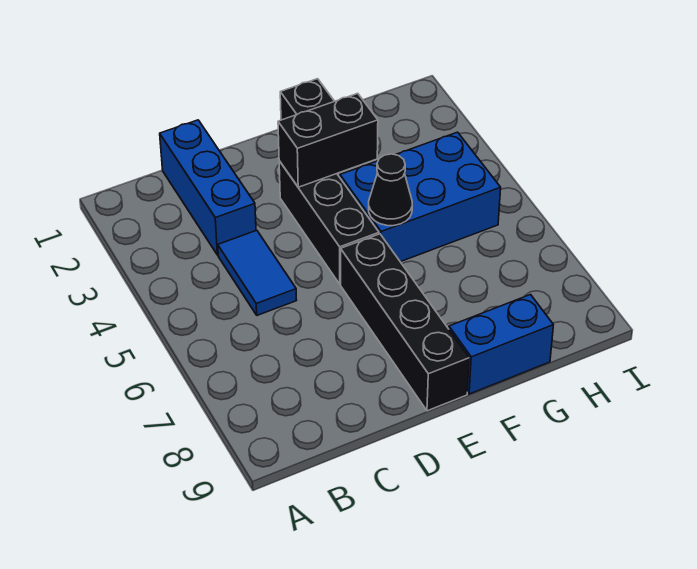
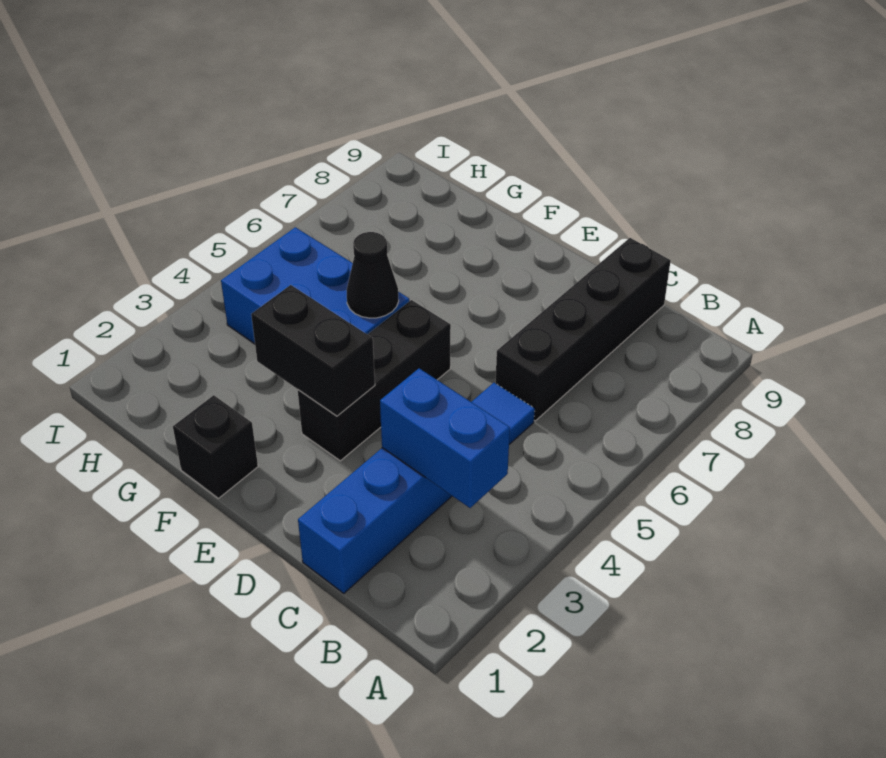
black brick E6:E9 level 1 -> black brick C6:C9 level 1
blue brick F9:G9 level 1 -> blue brick B3:C3 level 2

